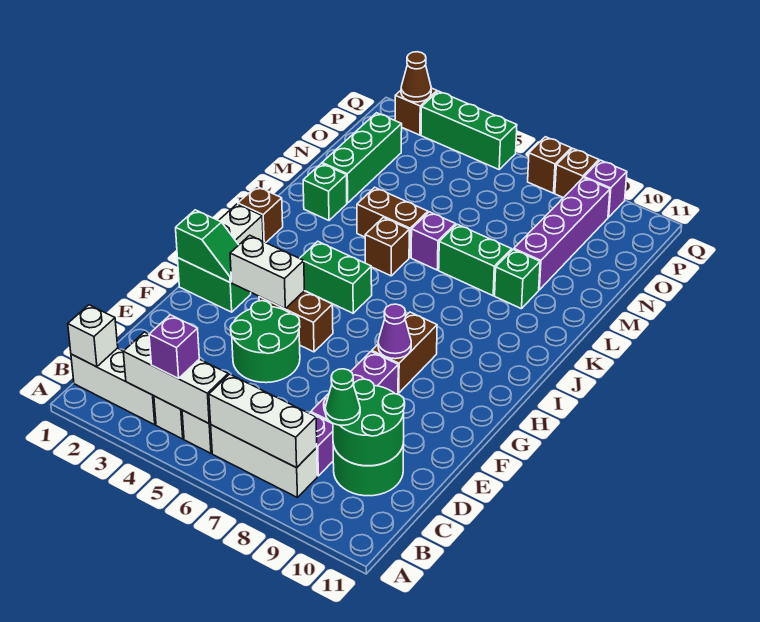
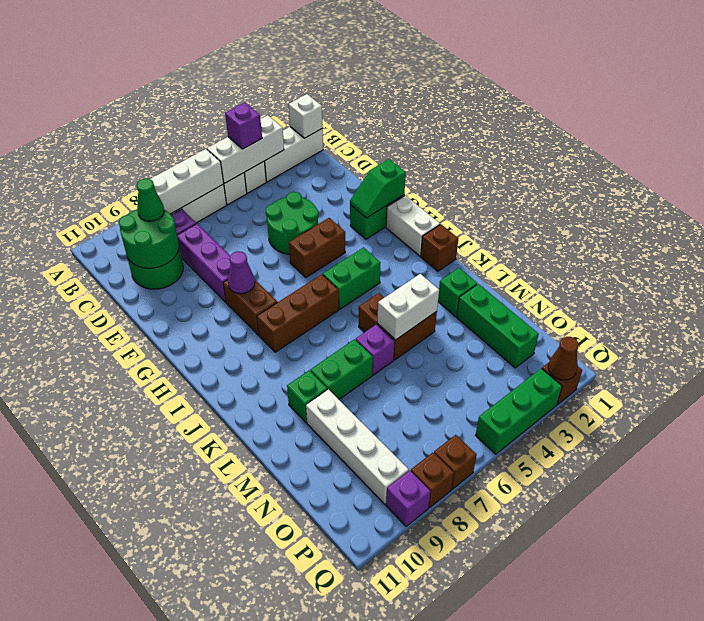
white brick G3:G4 level 2 -> white brick L4:L5 level 2
none -> brown brick I6:I8 level 1
purple brick M9:P9 level 1 -> white brick M9:P9 level 1

